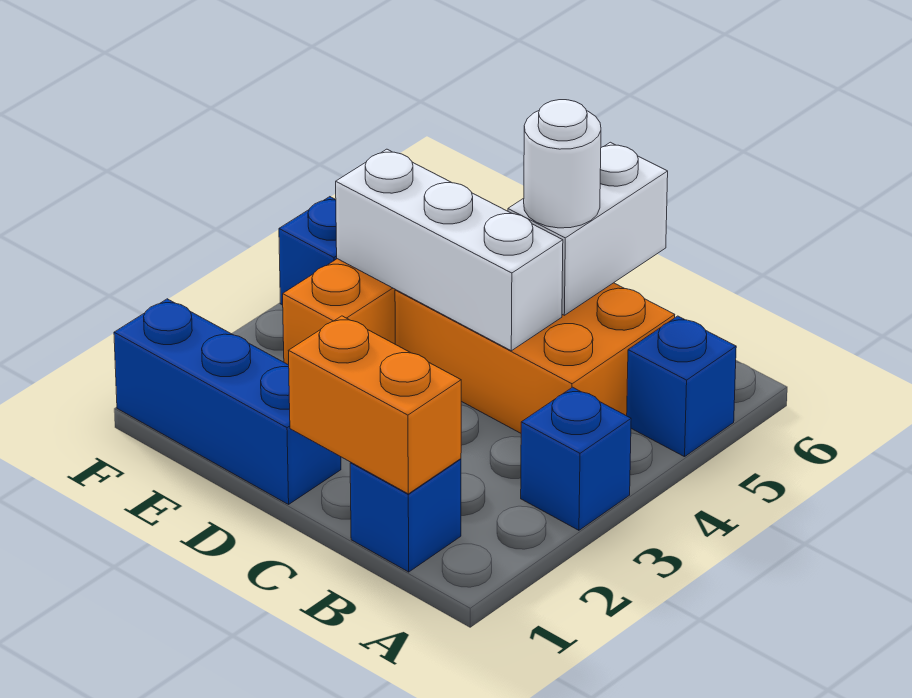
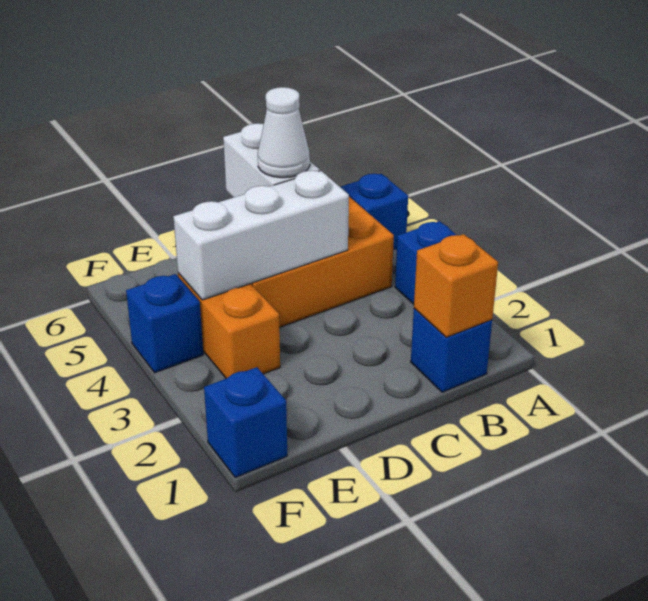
orange brick B1:C1 level 2 -> orange brick B1 level 2
white round brick C5 level 3 -> white cone C5 level 3
blue brick D1:F1 level 1 -> blue brick F1 level 1

